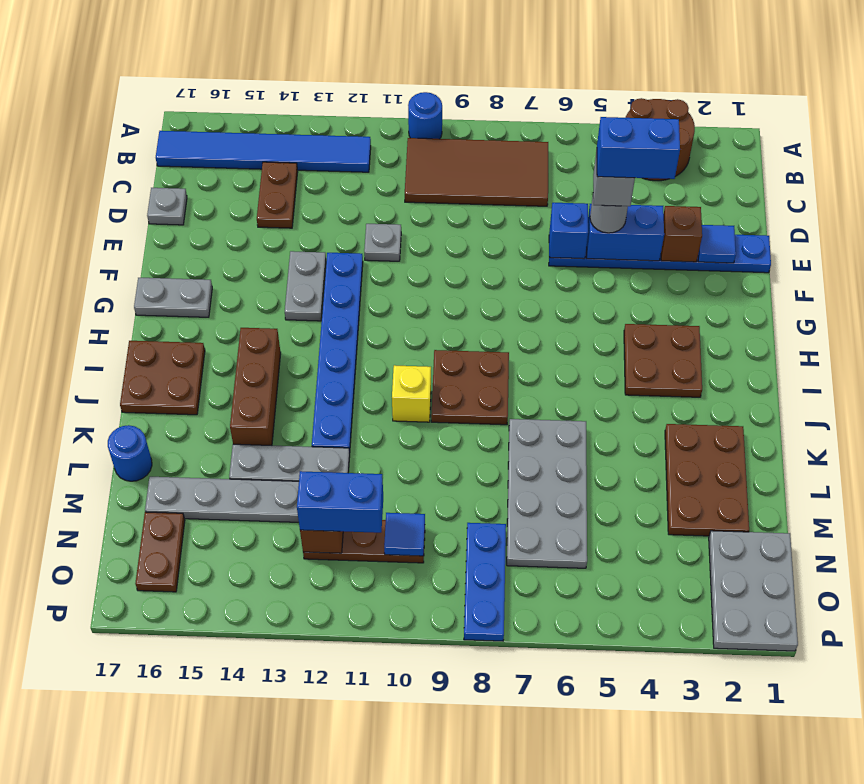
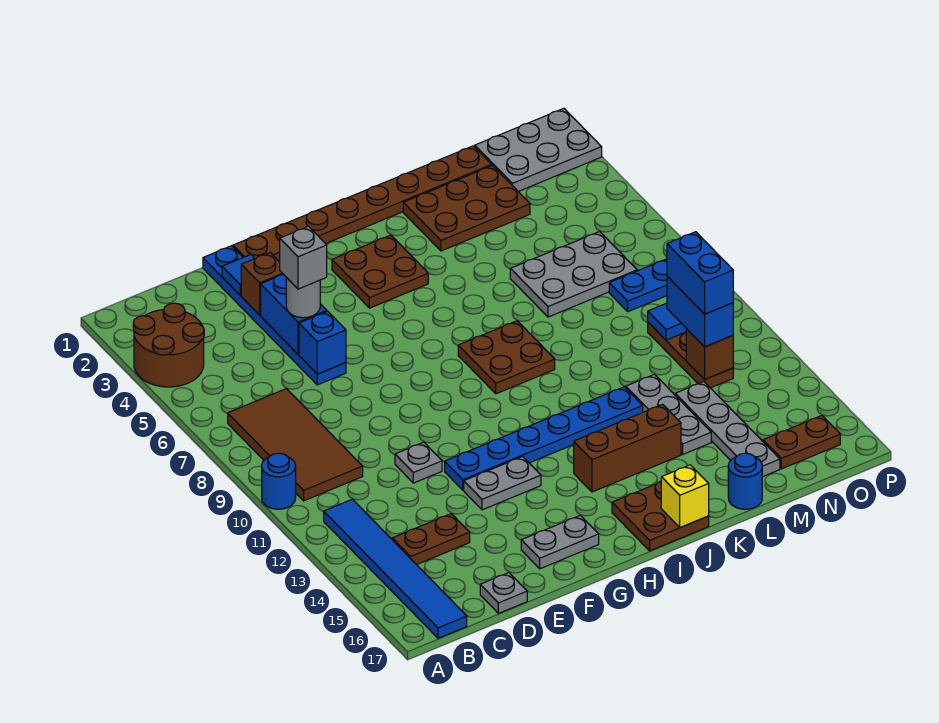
blue brick E4:E5 level 5 -> blue brick N11:N12 level 4
none -> brown plate F1:M1 level 1
grey plate G16:G17 level 1 -> grey plate F16:G16 level 1
yellow brick J10 level 1 -> yellow brick J17 level 2
grey plate K6:N7 level 1 -> grey plate L6:N7 level 1

